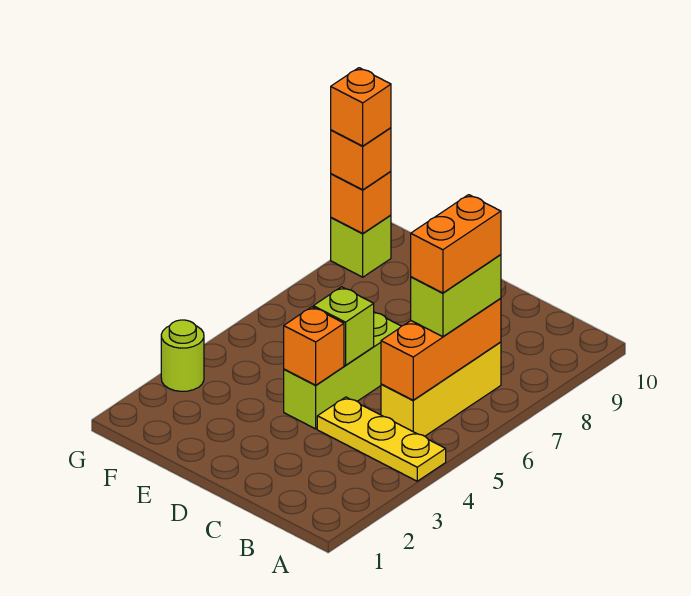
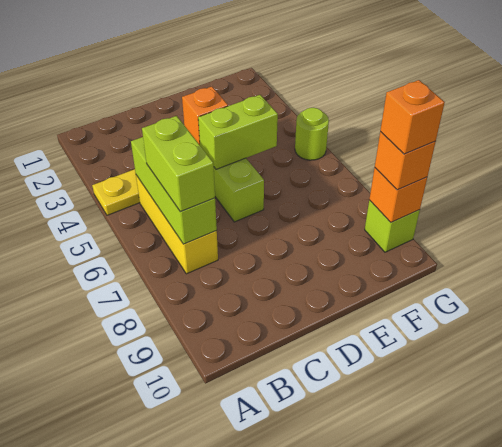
orange brick B5:B7 level 2 -> lime brick B5:B7 level 2
orange brick B6:B7 level 4 -> none
lime brick D5 level 2 -> lime brick D5:E5 level 2
lime round brick G3 level 1 -> lime round brick G5 level 1

